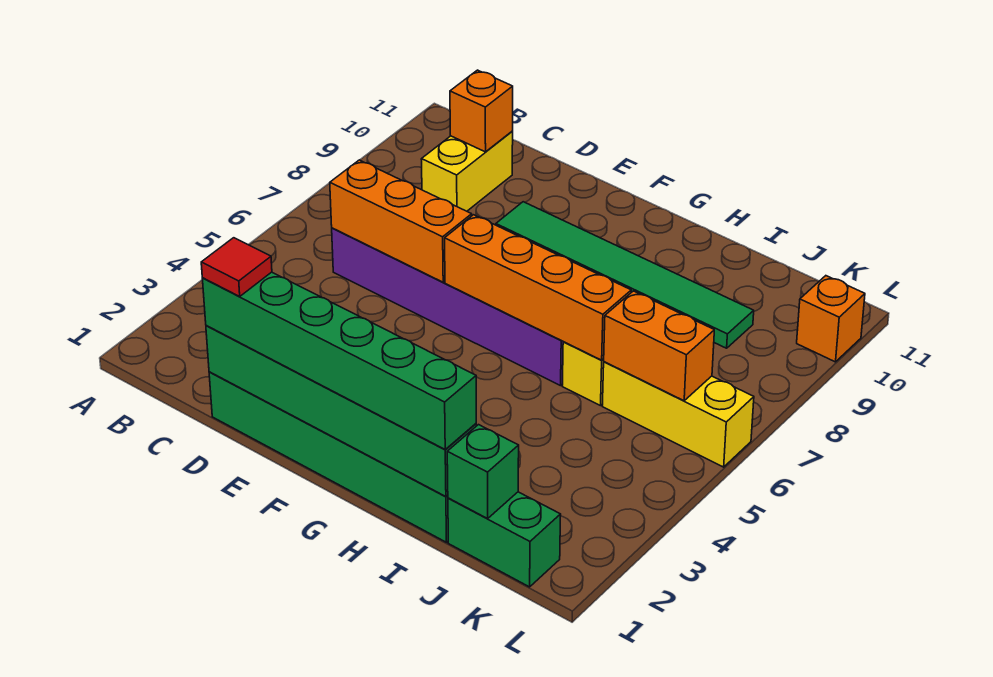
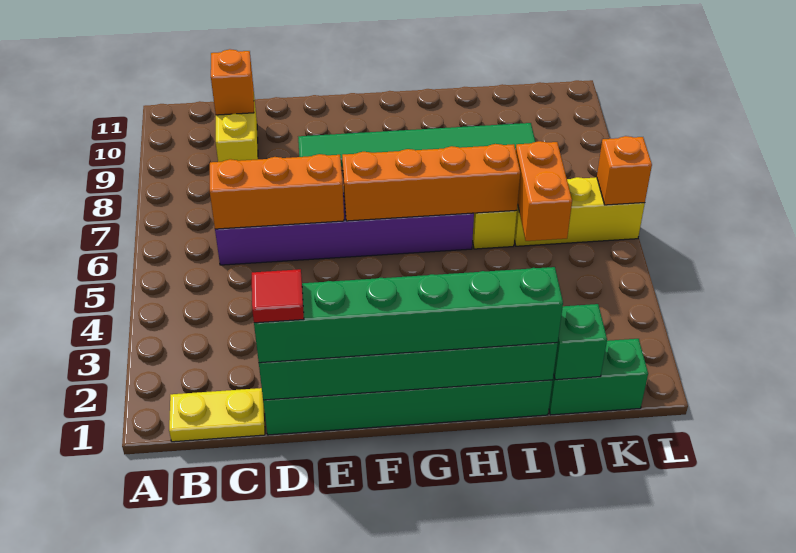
none -> yellow plate B1:C1 level 1
orange brick J6:K6 level 2 -> orange brick J5:J6 level 2
orange brick L10 level 1 -> orange brick L6 level 2

